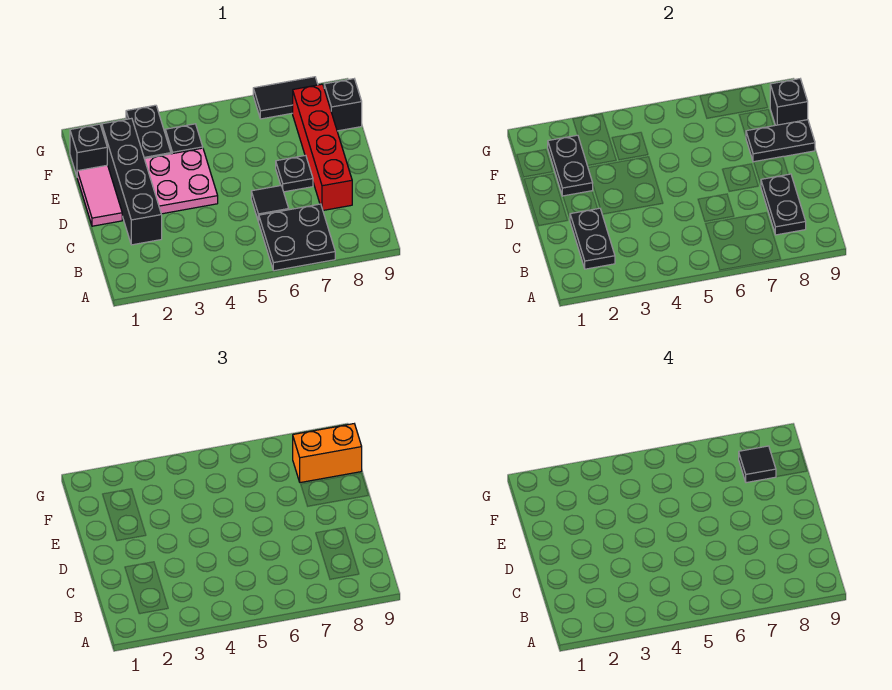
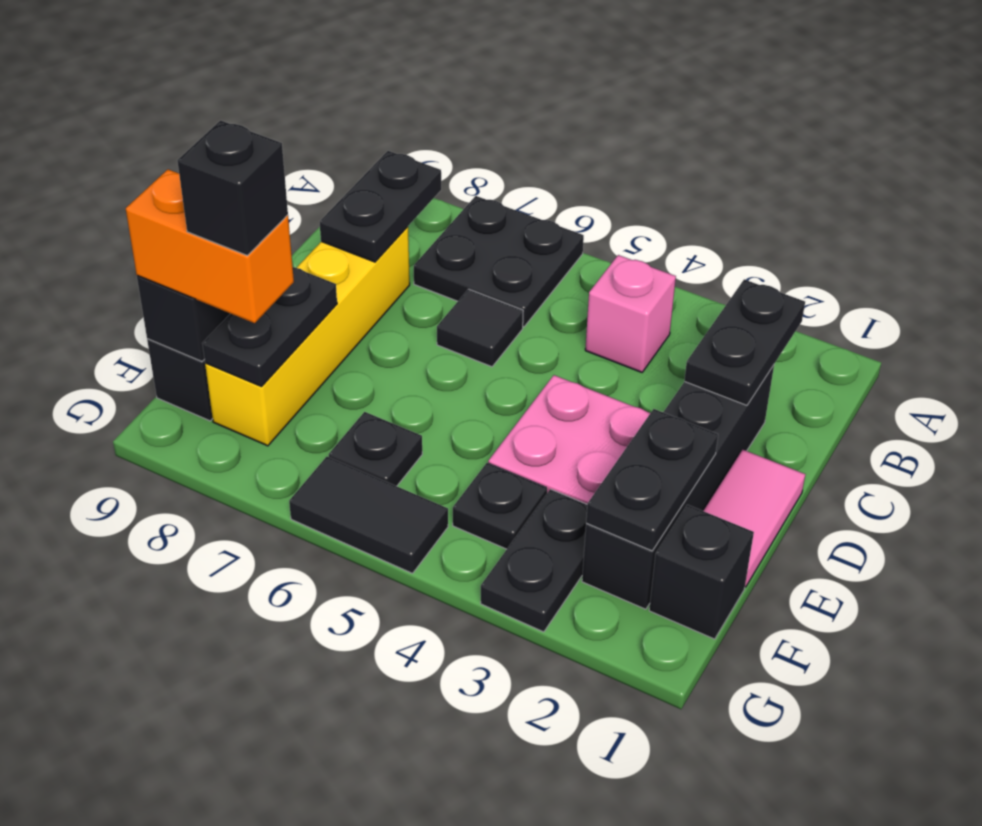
none -> pink brick B4 level 1
red brick C8:F8 level 1 -> yellow brick C8:F8 level 1
black plate D7 level 1 -> black plate F6 level 1
black plate E8:E9 level 2 -> black plate E8:F8 level 2
black tile F8 level 4 -> black brick F8 level 4
black tile G7:G8 level 1 -> black tile G5:G6 level 1

